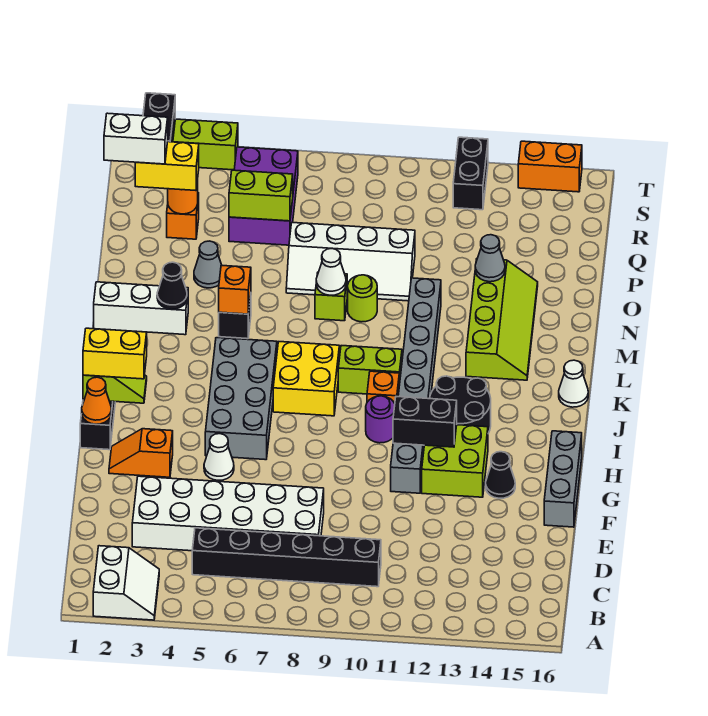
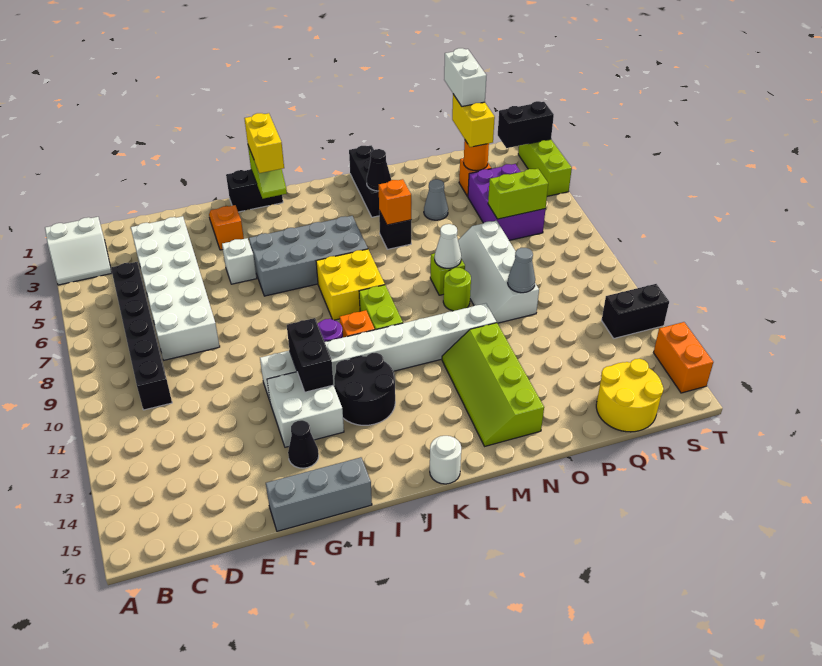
white cone G5 level 1 -> white brick G5 level 1
grey brick G11:N11 level 1 -> white brick G11:N11 level 1
lime brick G12:H13 level 1 -> white brick G12:H13 level 1
orange cone H1 level 2 -> none
white cone K16 level 1 -> white round brick K16 level 1
lime slope L13:O14 level 1 top 13 -> lime slope M12:N15 level 1 top N
white brick M1:M3 level 1 -> black brick M1:M3 level 1
grey cone O13 level 2 -> grey cone P10 level 2
purple brick Q5:S6 level 1 -> purple brick Q4:R6 level 1
lime brick Q5:Q6 level 2 -> lime brick Q6:R6 level 2
none -> yellow round brick Q15:R16 level 1

